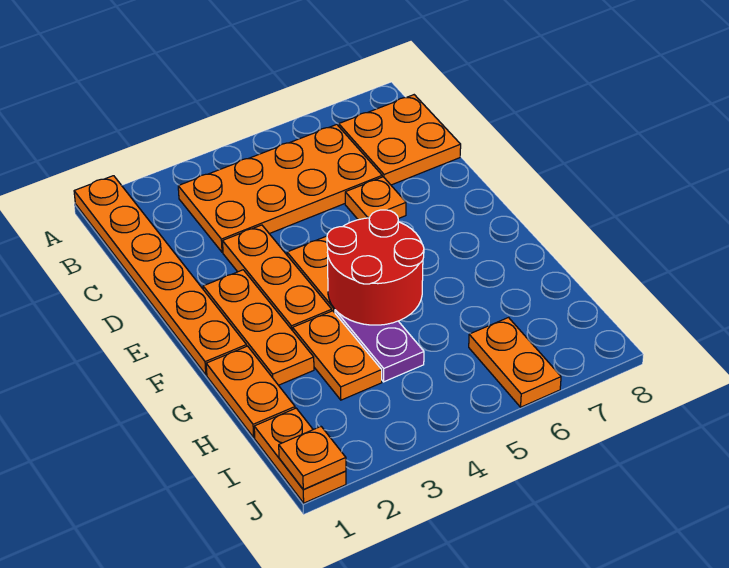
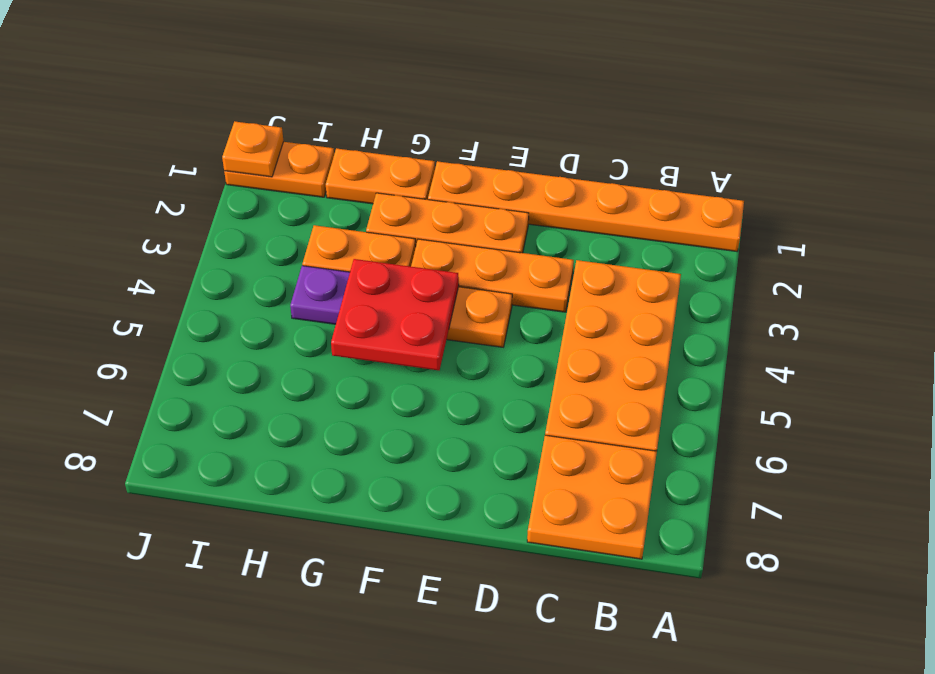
orange plate D6 level 1 -> none
red round brick F4:G5 level 2 -> red plate F4:G5 level 2
orange plate I6:J6 level 1 -> none

